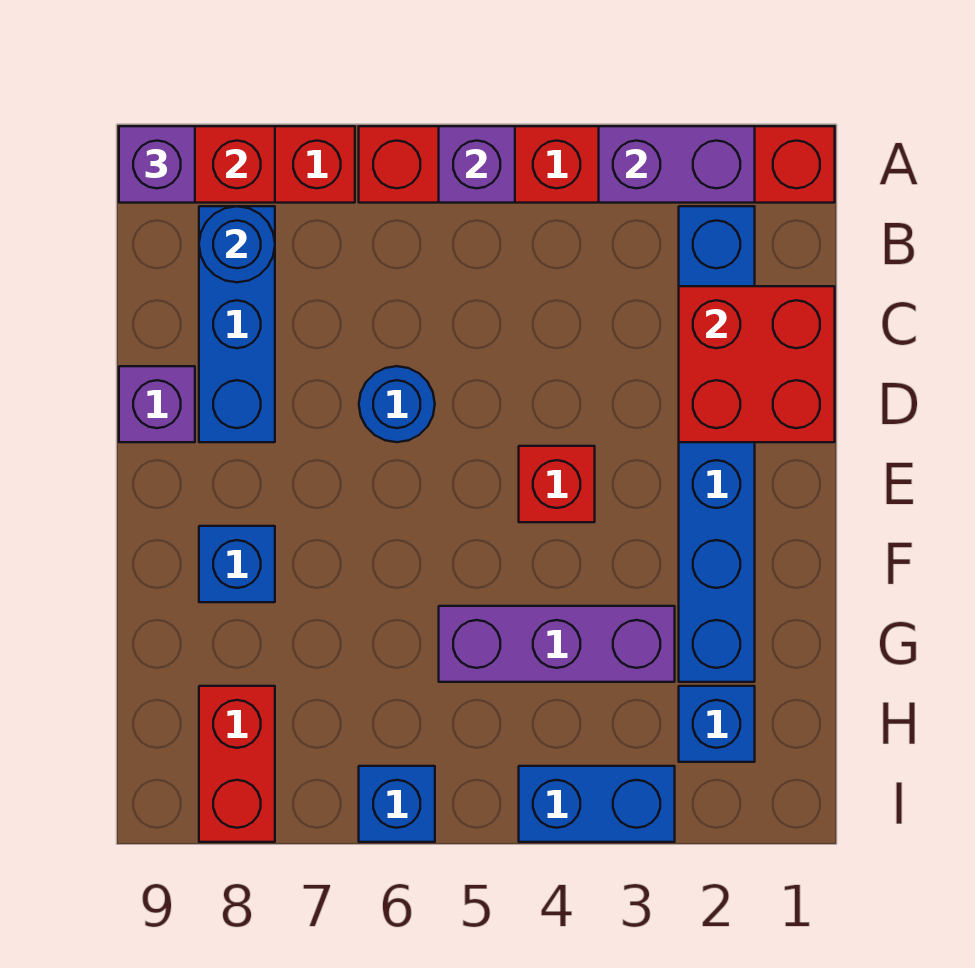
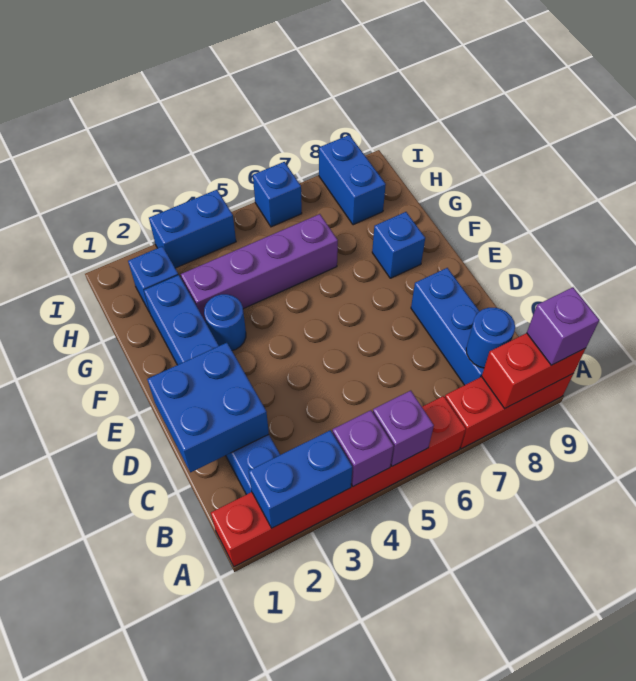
purple brick A2:A3 level 2 -> blue brick A2:A3 level 2
red brick C1:D2 level 2 -> blue brick C1:D2 level 2
blue round brick D6 level 1 -> blue round brick F3 level 1
purple brick D9 level 1 -> purple brick A4 level 2
red brick E4 level 1 -> none
purple brick G3:G5 level 1 -> purple brick G3:G6 level 1
red brick H8:I8 level 1 -> blue brick H8:I8 level 1

